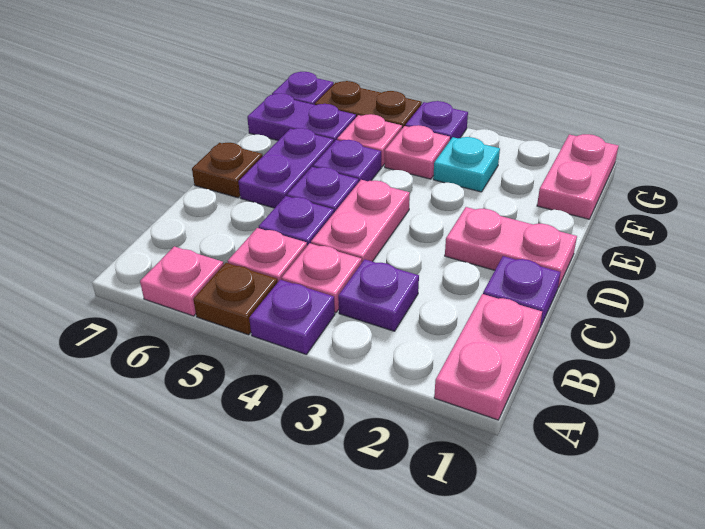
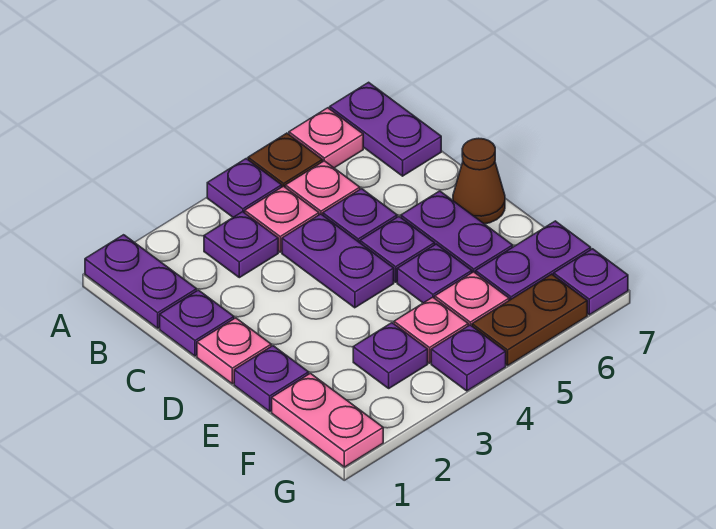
pink plate A1:B1 level 1 -> purple plate A1:B1 level 1
none -> purple plate A7:B7 level 1
pink plate C4:D4 level 1 -> purple plate C4:D4 level 1
pink plate D1:D2 level 1 -> pink plate D1 level 1
brown plate D7 level 1 -> brown cone D7 level 1
none -> purple plate E1 level 1
cyan plate F3 level 1 -> purple plate F3 level 1

